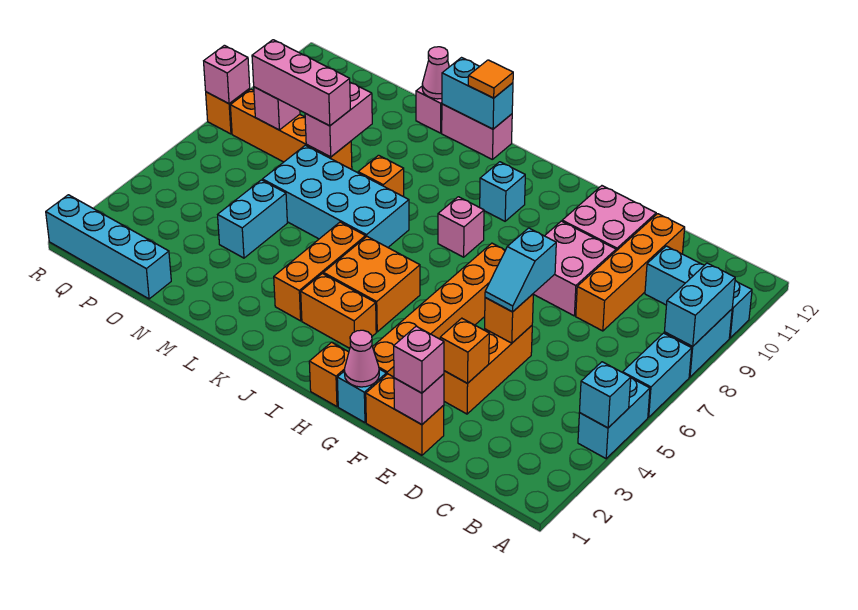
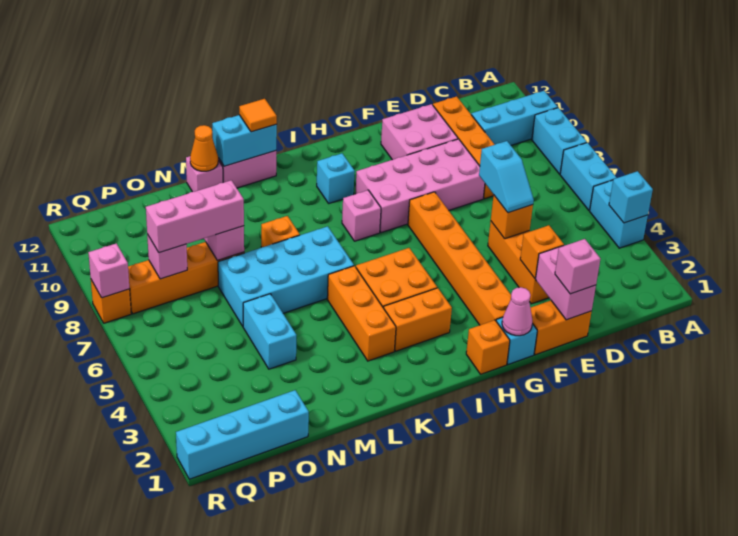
cyan brick A8:A9 level 2 -> none
pink brick E1 level 2 -> pink brick E1:E2 level 2
pink brick E8:F9 level 1 -> pink brick E8:H9 level 1
pink cone M12 level 2 -> orange cone M12 level 2

